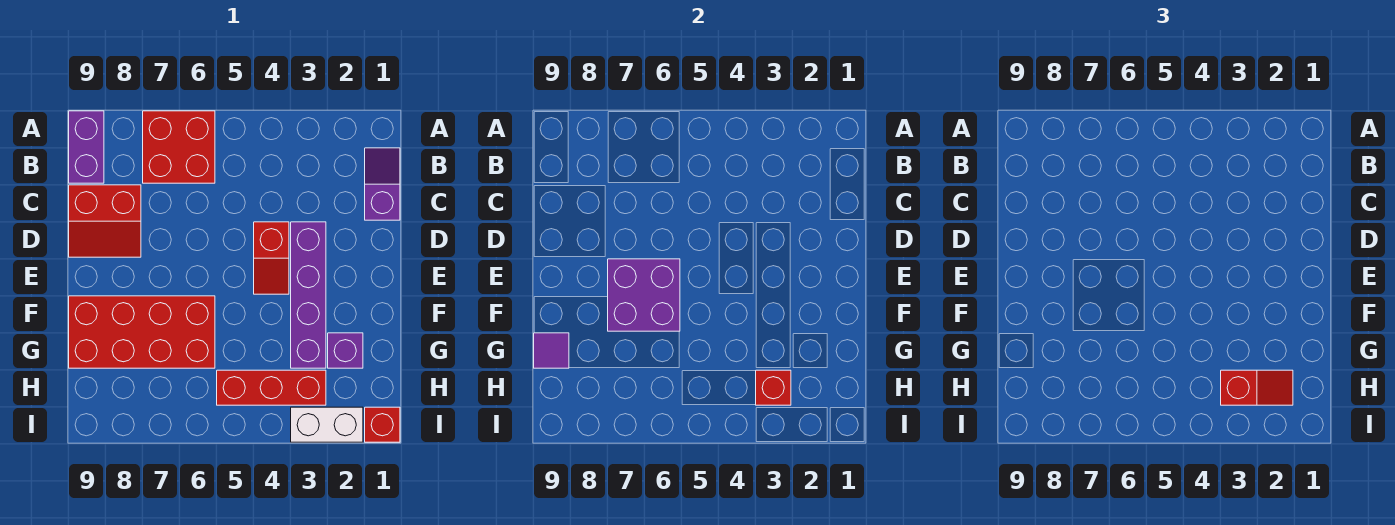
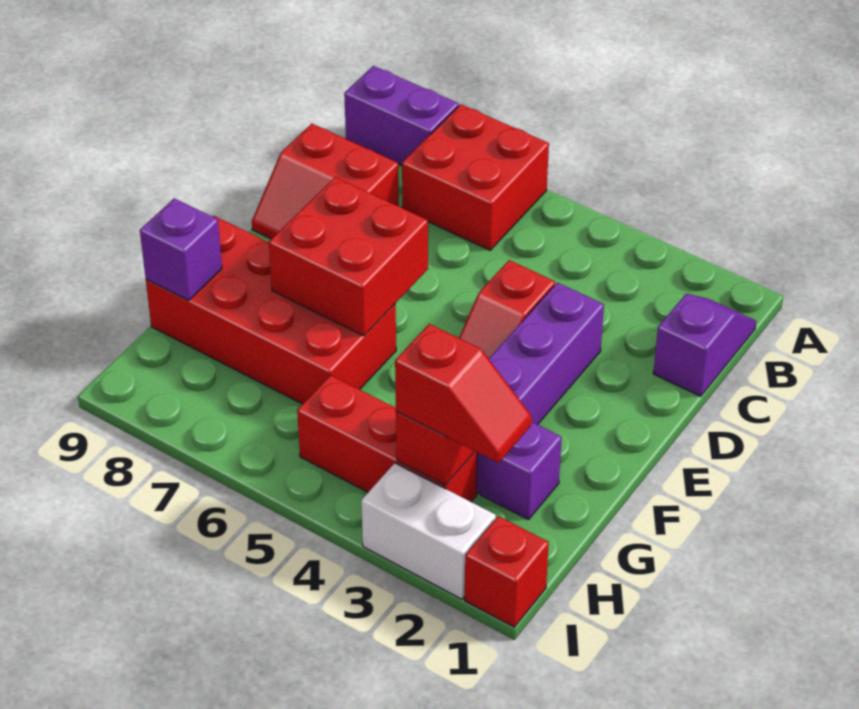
purple brick A9:B9 level 1 -> purple brick A8:A9 level 1
purple brick E6:F7 level 2 -> red brick E6:F7 level 2
purple tile G9 level 2 -> purple brick G9 level 2

